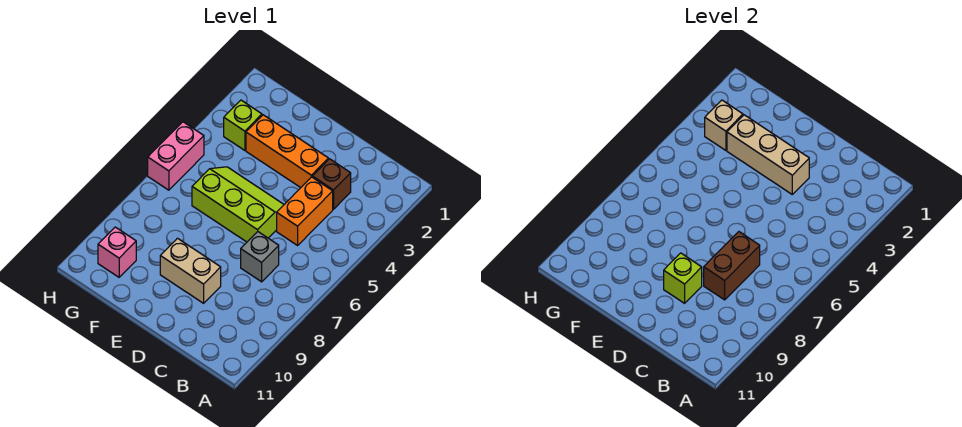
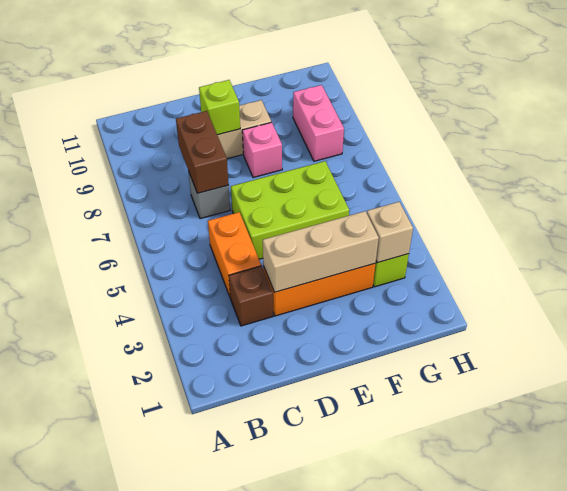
lime slope D5:F6 level 1 top 6 -> lime brick D5:F6 level 1
pink brick G10 level 1 -> pink brick E8 level 1
pink brick H5:H6 level 1 -> pink brick G8:G9 level 1

